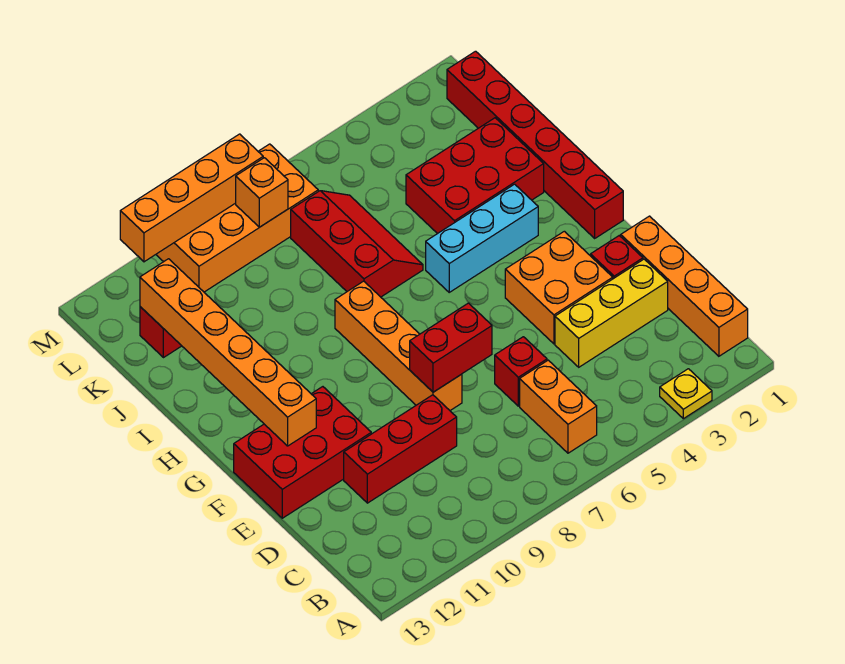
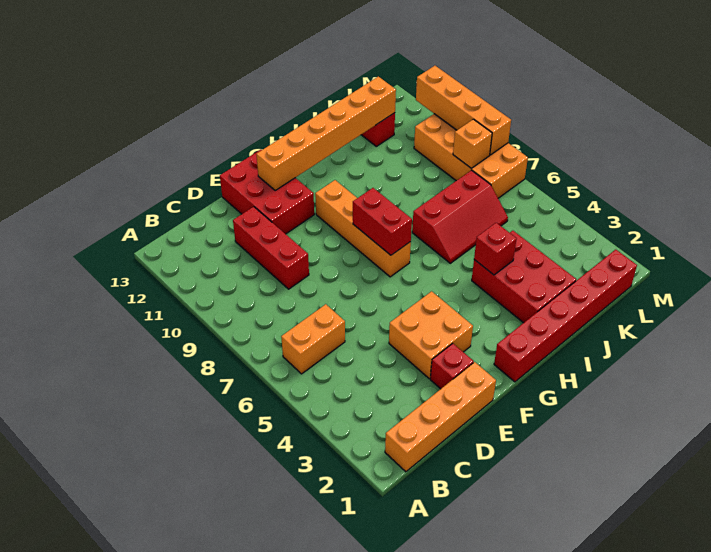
yellow plate A3 level 1 -> none
yellow brick D2:D4 level 1 -> none
red brick D6 level 1 -> red brick I4 level 2
red brick E7:E8 level 2 -> red brick G7:G8 level 2
orange brick E8:H8 level 1 -> orange brick G7:G10 level 1
cyan brick H3:H5 level 1 -> none

